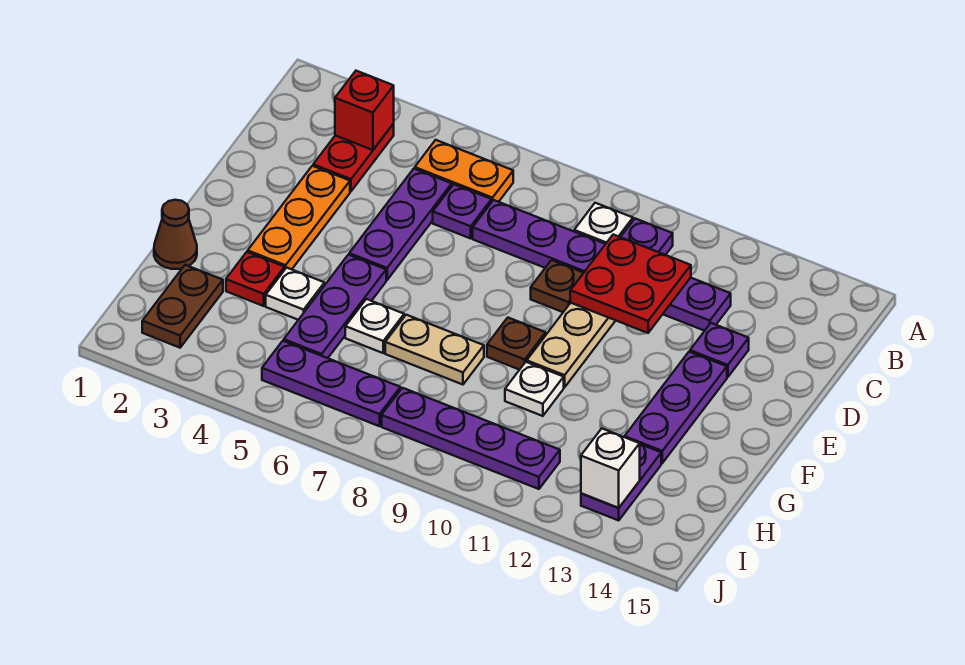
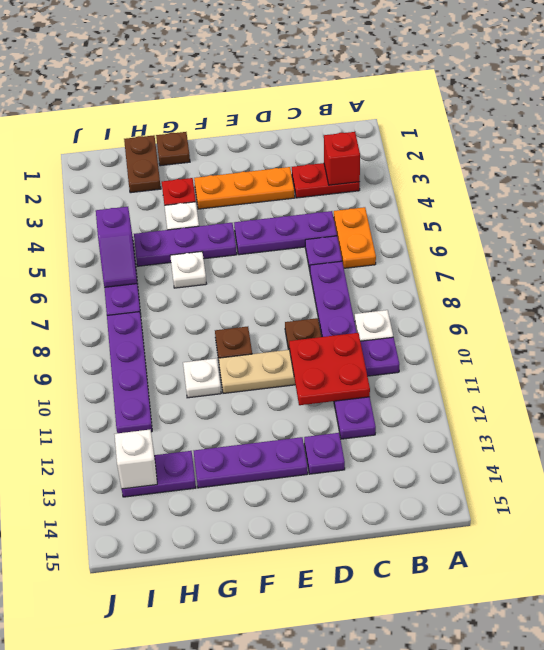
brown cone G1 level 1 -> brown plate G1 level 1
tan plate G7:G8 level 1 -> none
brown plate H2:I2 level 1 -> brown plate H1:H2 level 1
none -> purple slope I5:I6 level 2 top 5

